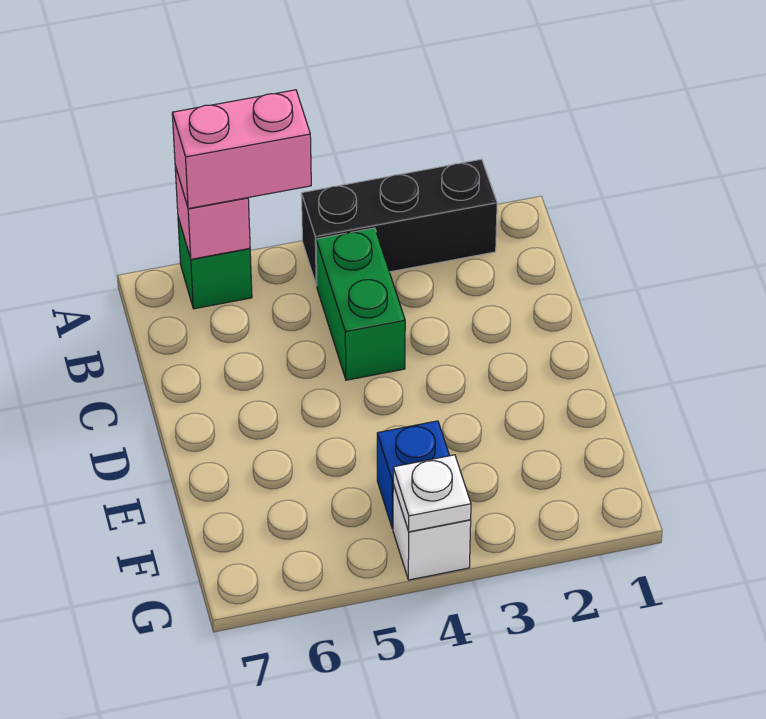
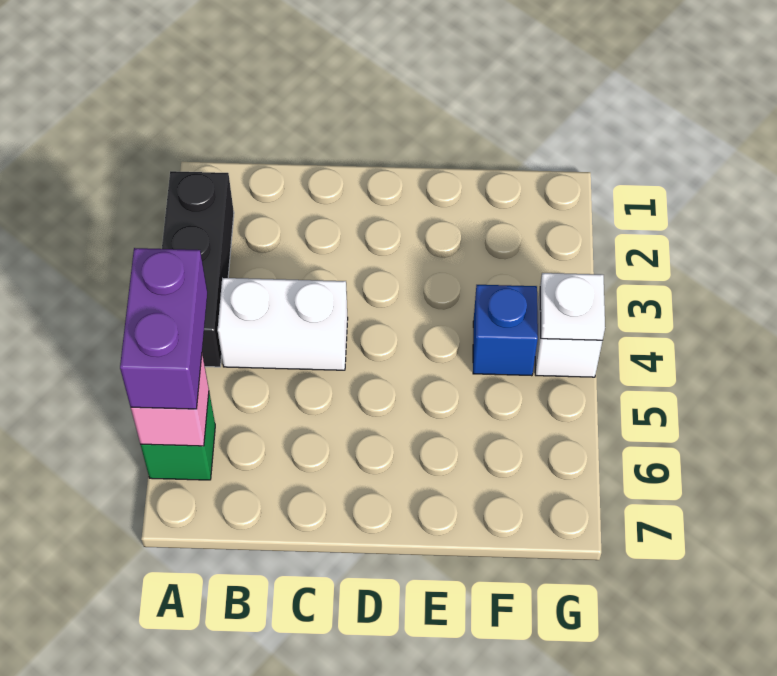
pink brick A5:A6 level 3 -> purple brick A5:A6 level 3
green brick B4:C4 level 1 -> white brick B4:C4 level 1

